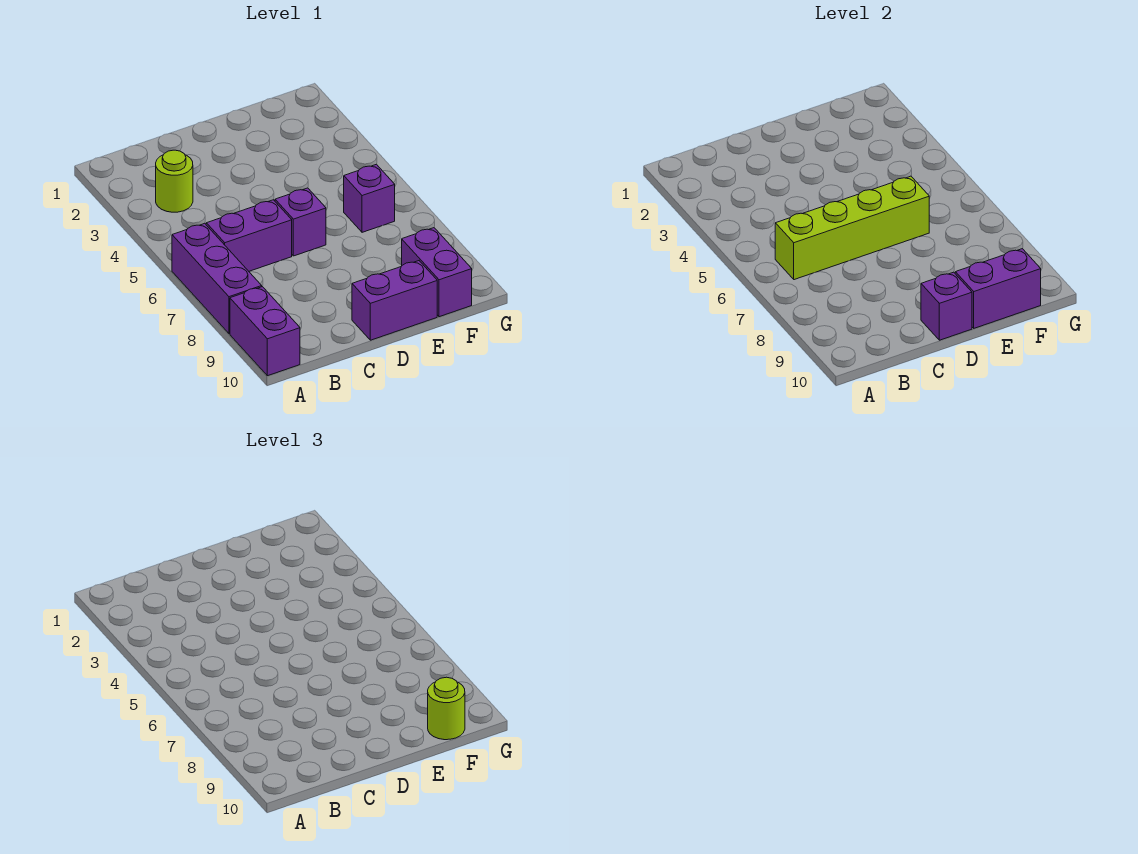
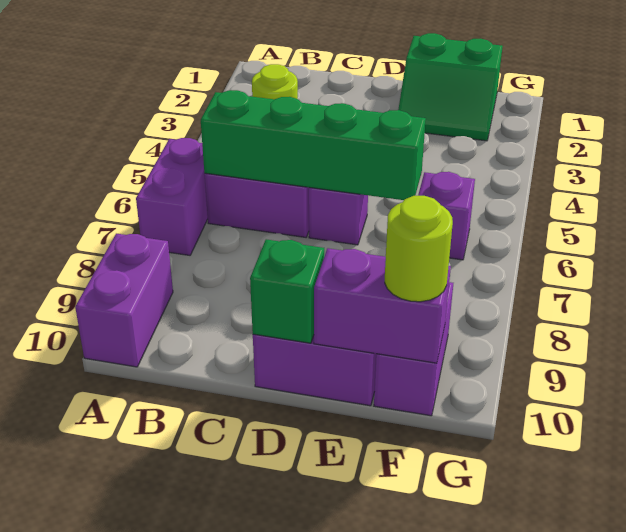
purple brick A6:A8 level 1 -> purple brick A6:A7 level 1
lime brick B6:E6 level 2 -> green brick B6:E6 level 2
purple brick D10 level 2 -> green brick D10 level 2
none -> green slope E1:F2 level 1 top 1

